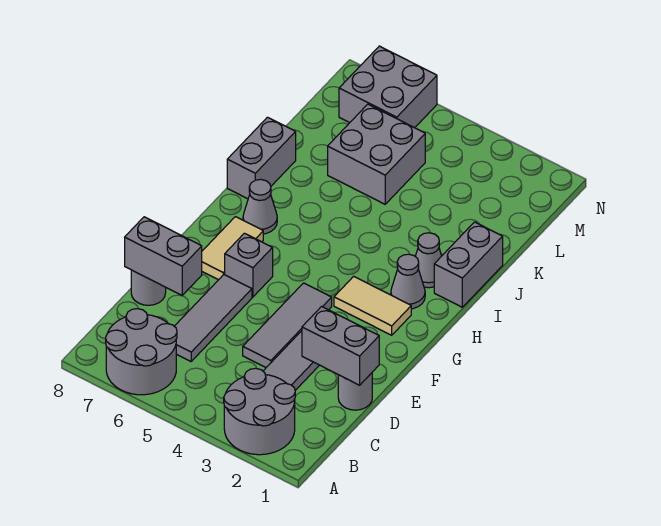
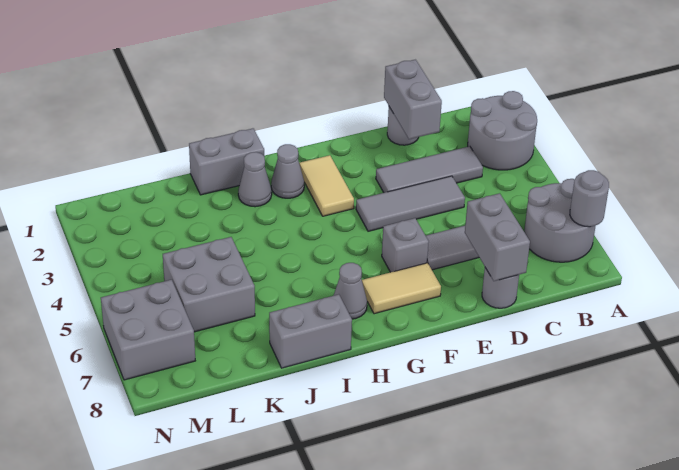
none -> grey round brick A7 level 2

